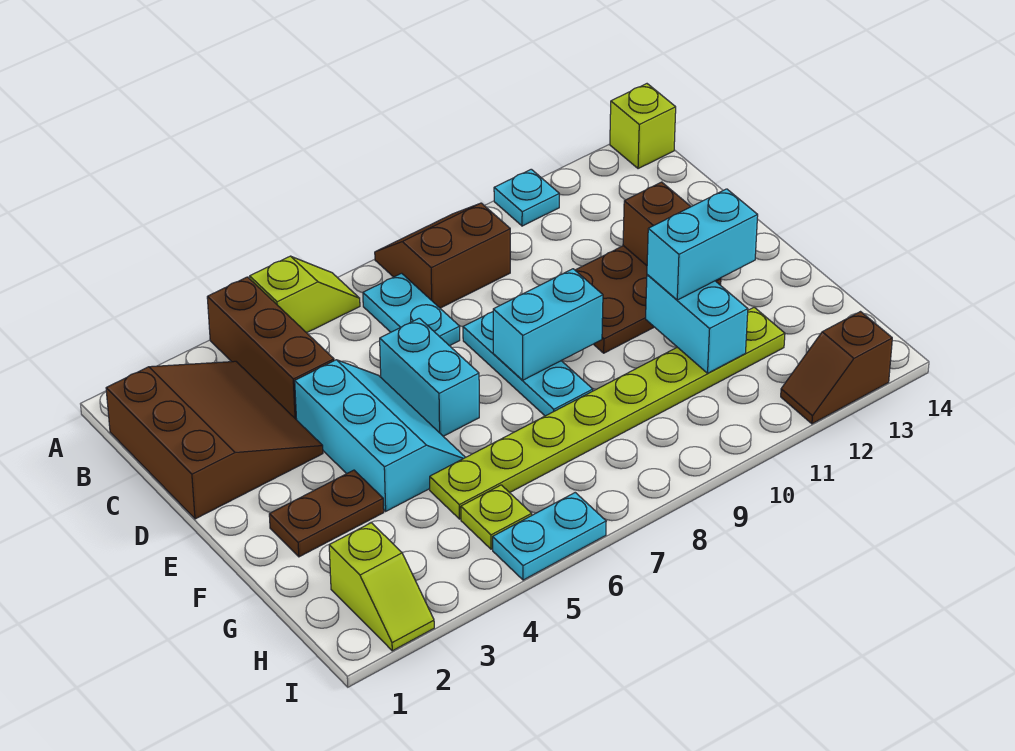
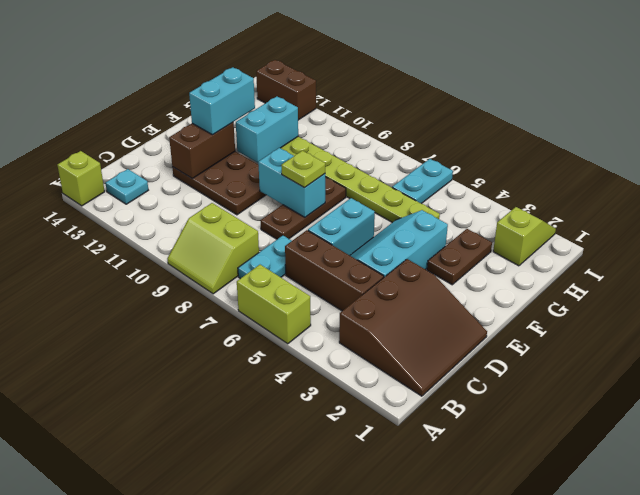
brown brick A4:C4 level 1 -> brown brick C4:C6 level 1
lime slope A5:A6 level 1 top 5 -> lime brick A5:A6 level 1
brown slope A8:B9 level 1 top B -> lime slope A8:B9 level 1 top B
cyan plate A11 level 1 -> cyan plate B13 level 1
brown slope B1:D3 level 1 top 1 -> brown slope B1:D3 level 1 top 3
cyan plate D8:F8 level 1 -> brown plate D8:F8 level 1
brown plate F2:F3 level 1 -> brown plate F3:G3 level 1
cyan brick F11:F12 level 3 -> cyan brick E12:F12 level 3
lime plate H5 level 1 -> lime plate E8 level 3
cyan plate I5:I6 level 1 -> cyan plate H6:I6 level 1
brown slope I12:I13 level 1 top 13 -> brown brick I12:I13 level 1

